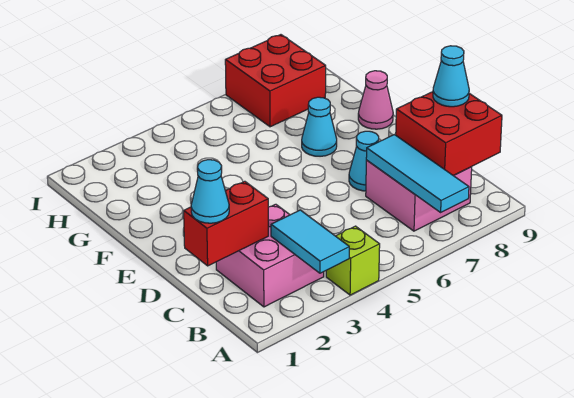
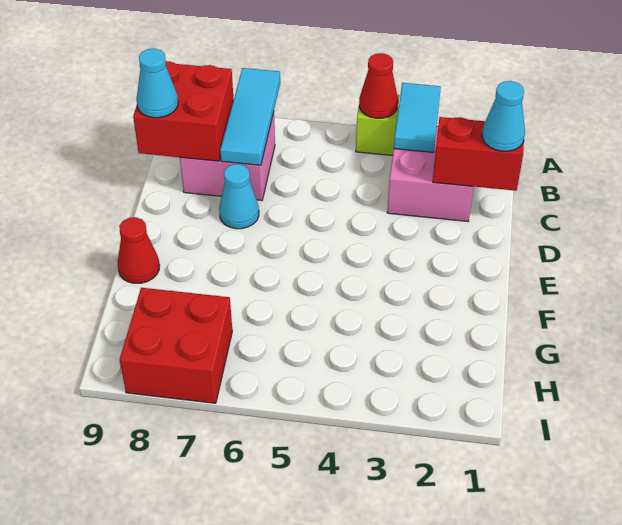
none -> red cone A4 level 2
cyan cone F7 level 1 -> none
pink cone F9 level 1 -> red cone F9 level 1

